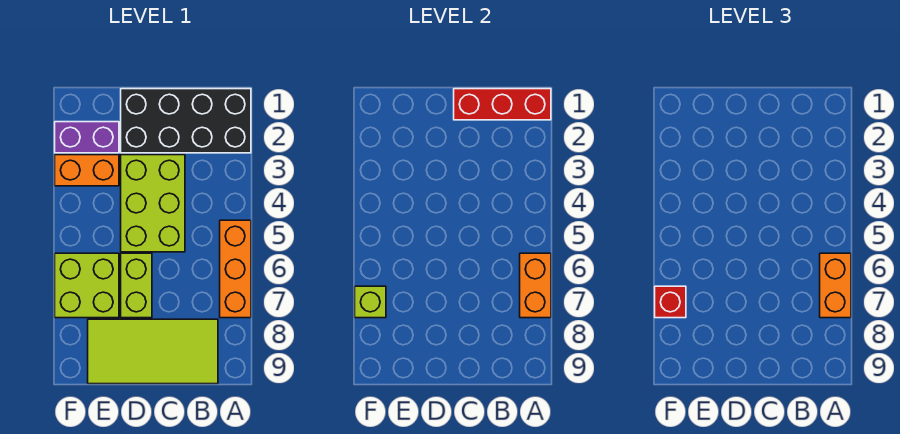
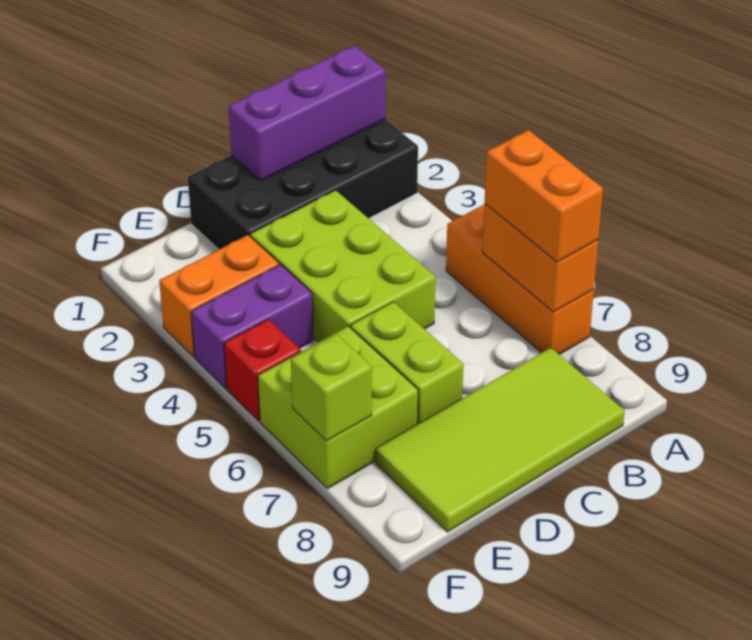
red brick A1:C1 level 2 -> purple brick A1:C1 level 2
purple brick E2:F2 level 1 -> purple brick E4:F4 level 1
red brick F7 level 3 -> red brick F5 level 1

